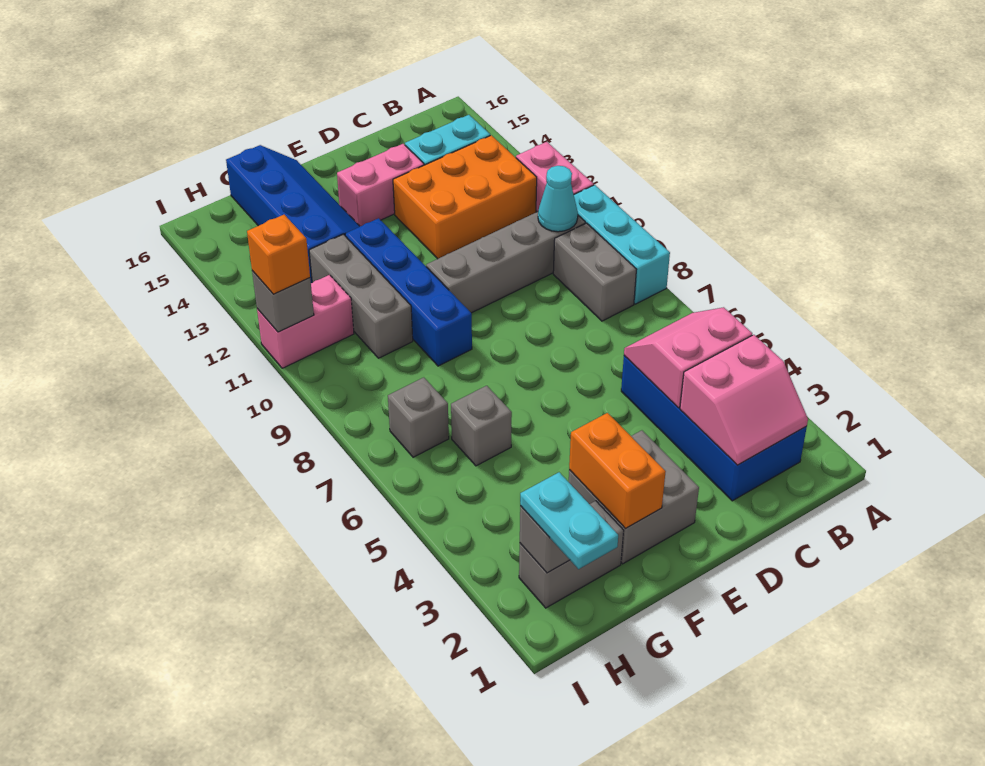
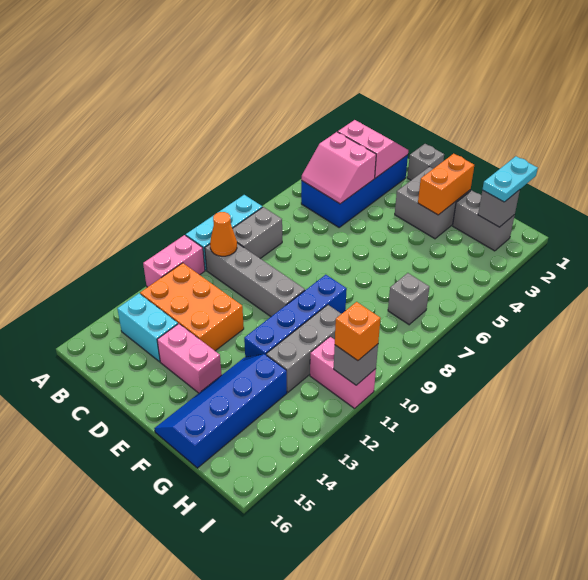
cyan cone B10 level 2 -> orange cone B10 level 2
grey brick G6 level 1 -> grey brick D1 level 1

